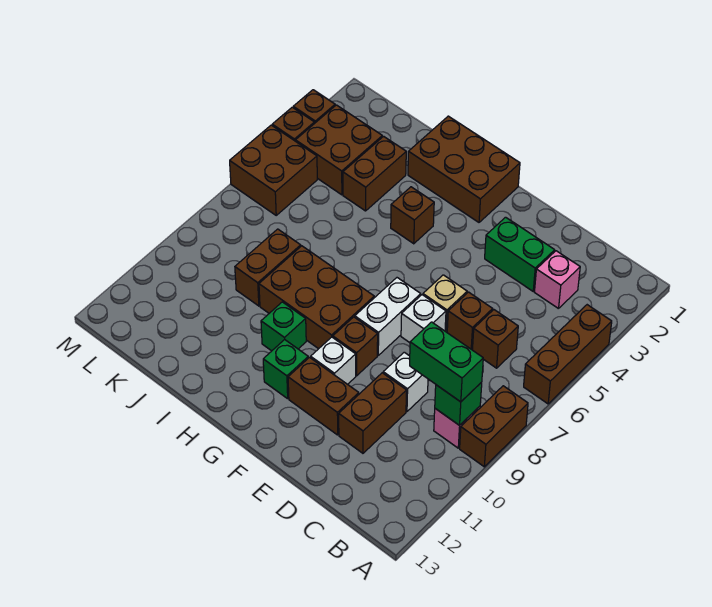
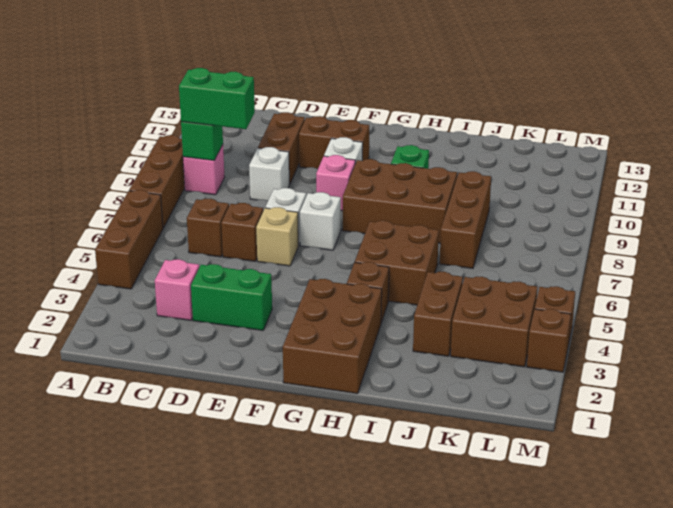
brown brick A8:A9 level 1 -> brown brick A7:A9 level 1
white brick F7:F8 level 1 -> white brick F7 level 1
brown brick F9 level 1 -> pink brick F9 level 1
brown brick G1:I2 level 1 -> brown brick G1:H3 level 1
green brick G11 level 1 -> none
brown brick J8:J9 level 1 -> brown brick J7:J9 level 1
brown brick L5:M6 level 1 -> brown brick H5:I6 level 1

